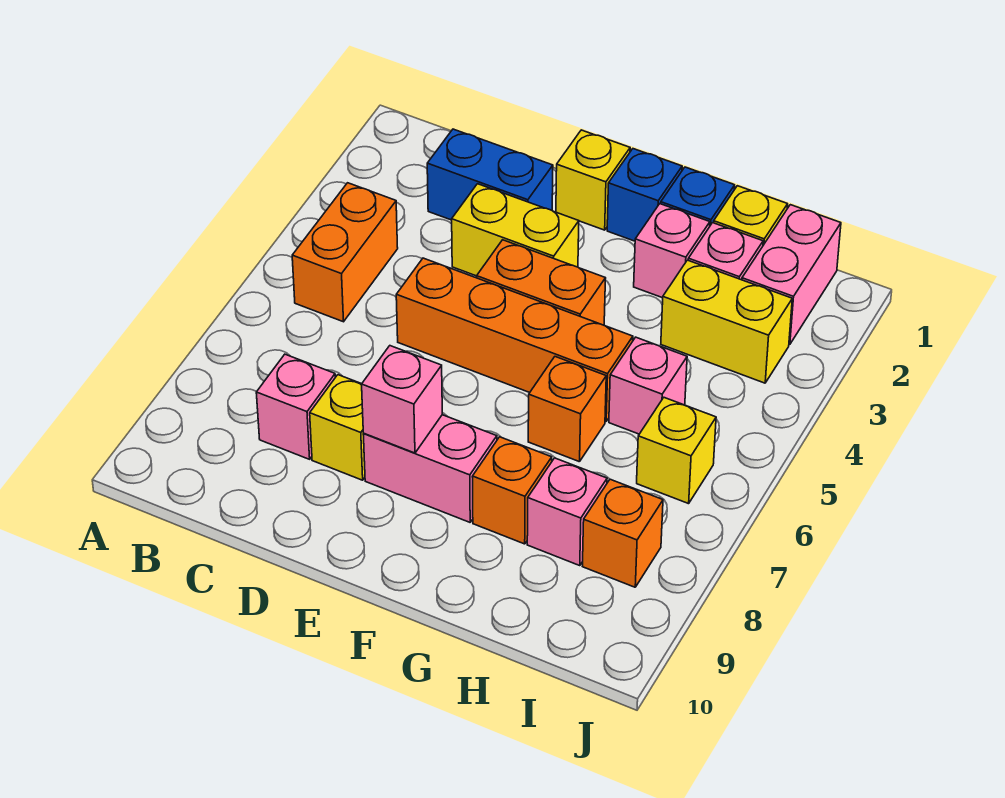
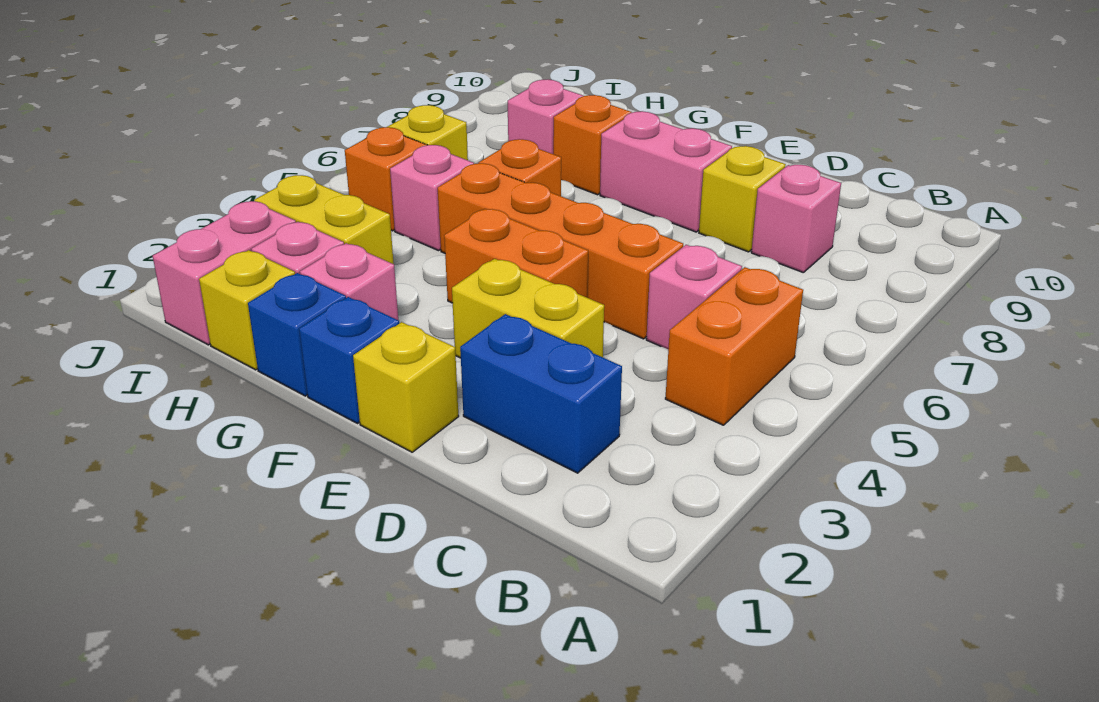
pink brick E8 level 2 -> pink brick C5 level 1
orange brick I8 level 1 -> orange brick I5 level 1

